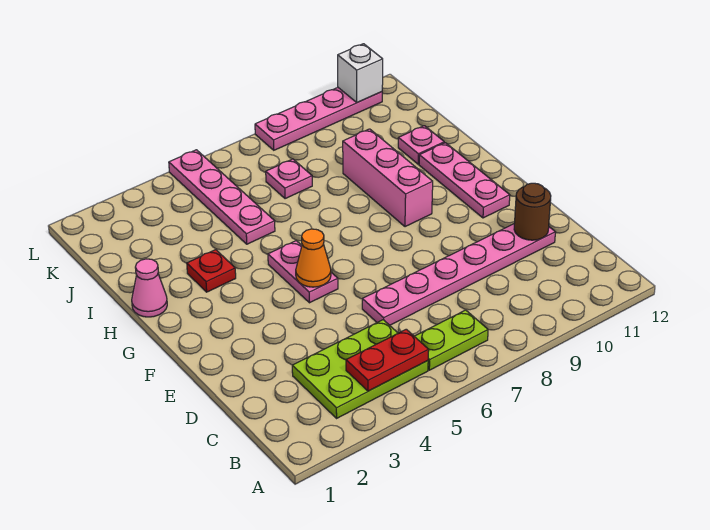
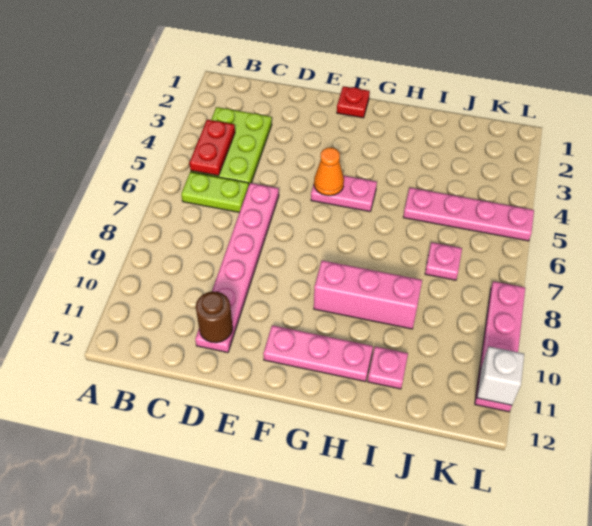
lime plate B6:B7 level 1 -> lime plate B6:C6 level 1
pink cone H1 level 1 -> none
red plate H3 level 1 -> red plate F1 level 1

